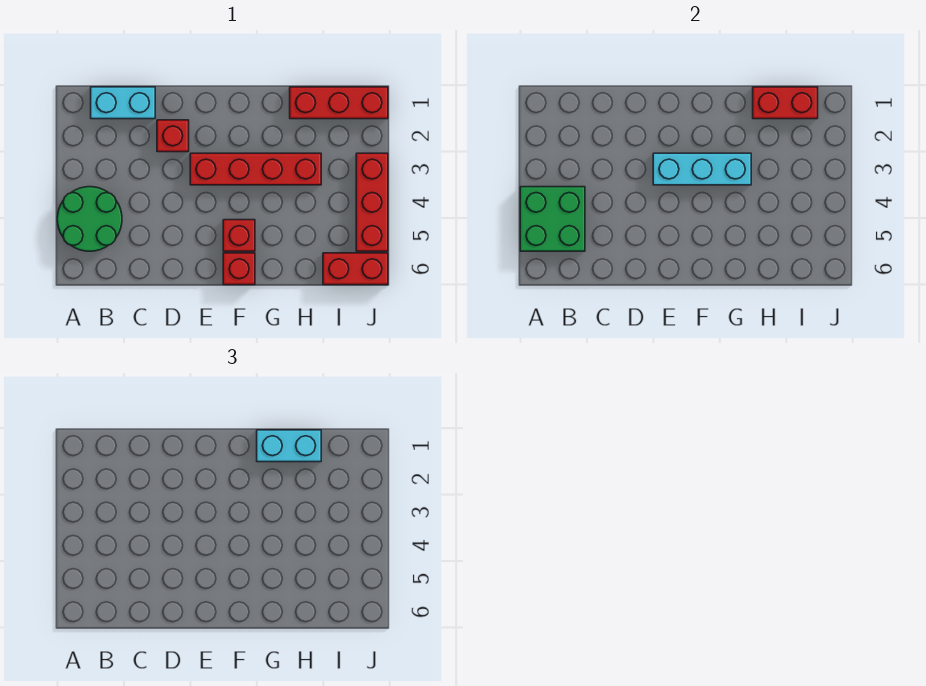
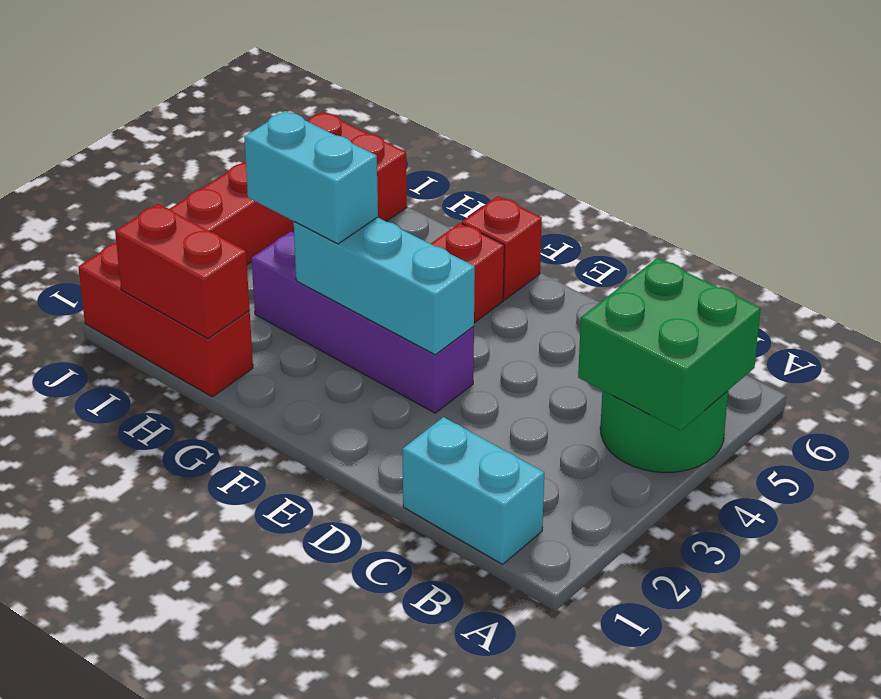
red brick D2 level 1 -> none
red brick E3:H3 level 1 -> purple brick E3:H3 level 1
cyan brick G1:H1 level 3 -> cyan brick G3:H3 level 3

